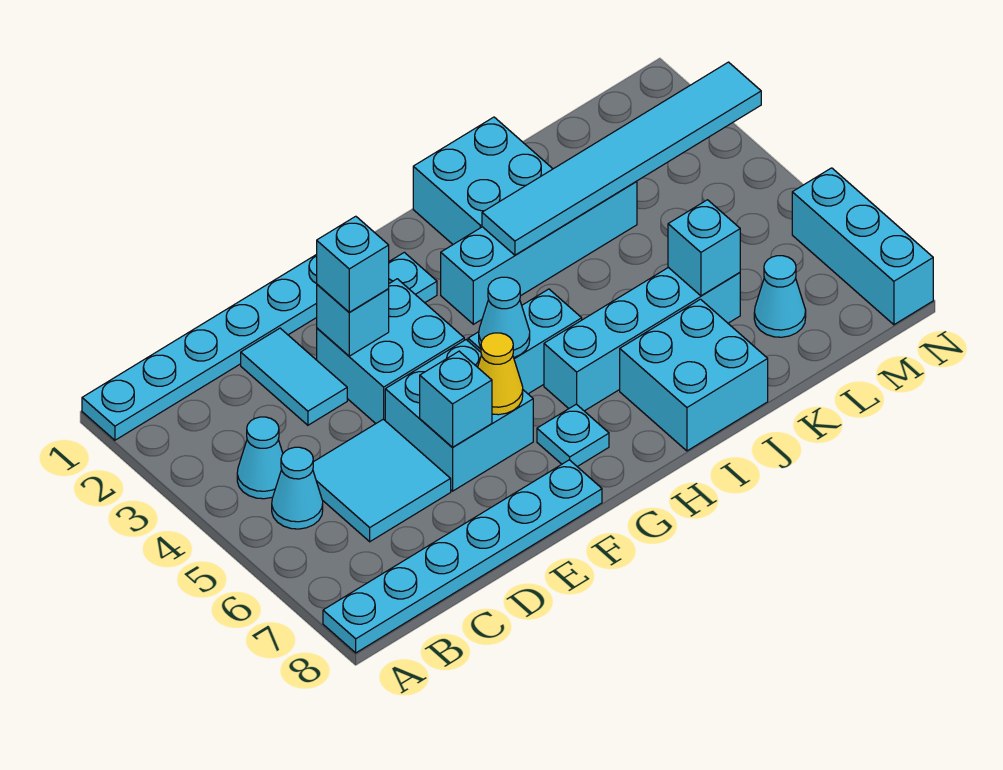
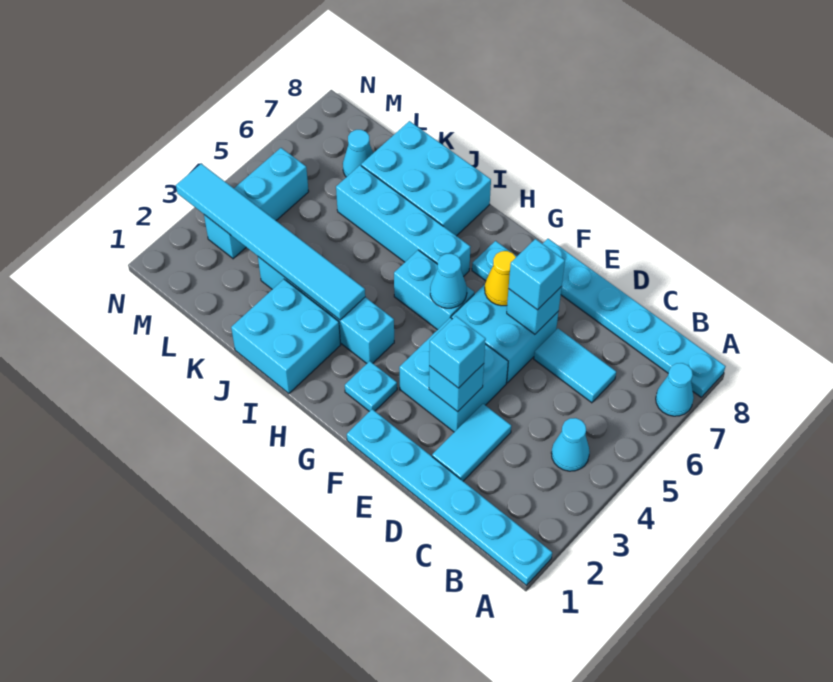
cyan cone B5 level 1 -> cyan cone A7 level 1
cyan tile C5:D6 level 1 -> cyan tile C6:D6 level 1
cyan brick I7:J8 level 1 -> cyan brick I7:K8 level 1
cyan brick K6 level 2 -> cyan brick E6 level 3
cyan brick N6:N8 level 1 -> cyan brick M3:M5 level 1

